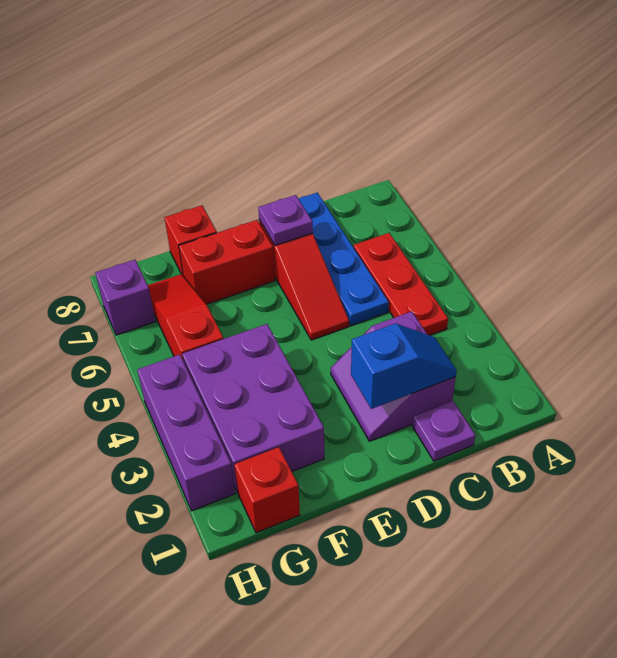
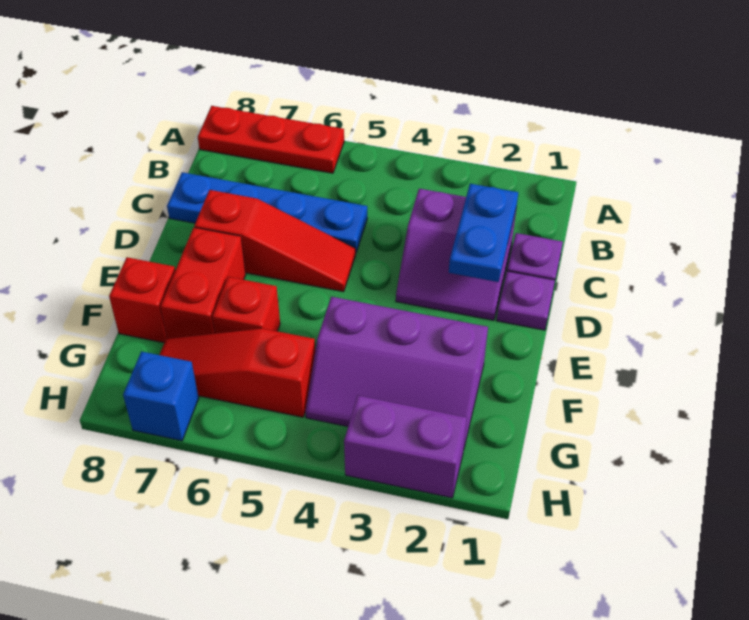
red plate B4:B6 level 1 -> red plate A6:A8 level 1
blue slope C2:D2 level 2 top D -> blue plate C2:D2 level 2
purple plate D7 level 2 -> purple plate D1 level 1
purple brick F2:G4 level 1 -> purple slope F2:G4 level 1 top F
red brick G1 level 1 -> red brick F6 level 1
purple brick H2:H4 level 1 -> purple brick H2:H3 level 1
purple brick H7 level 1 -> blue brick H7 level 1

